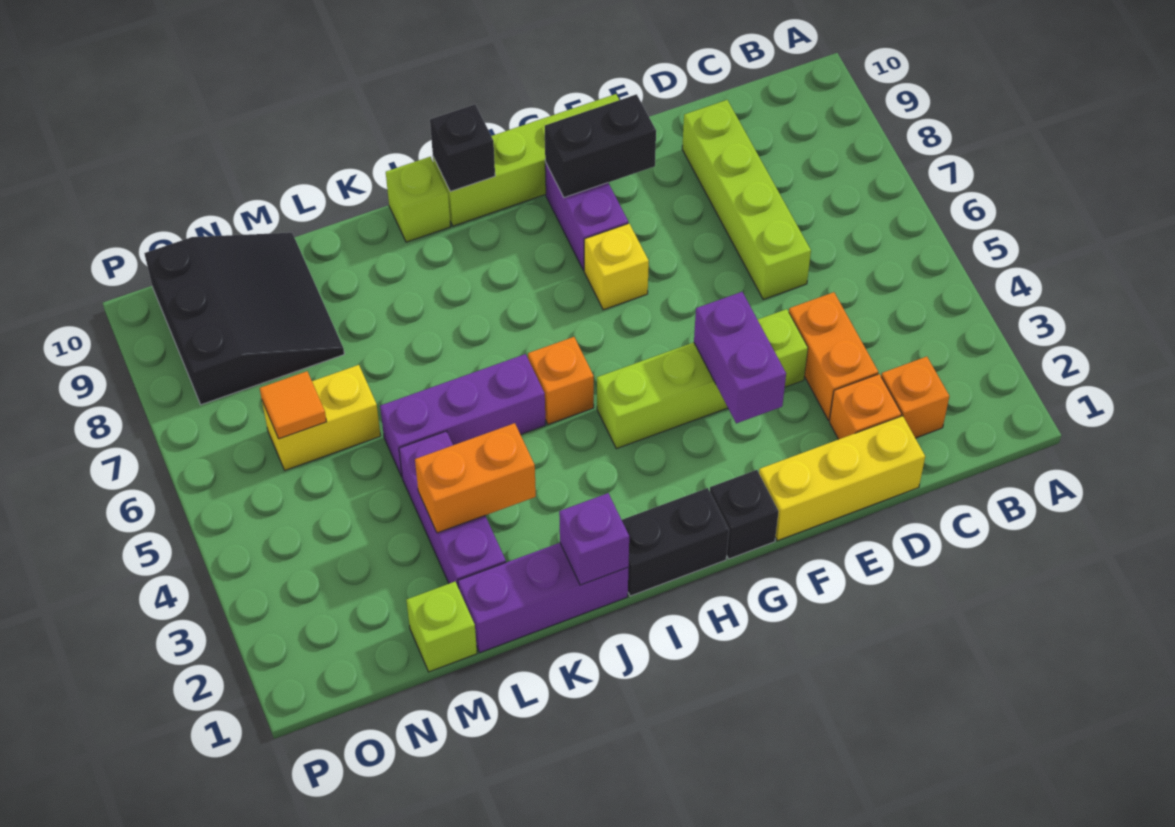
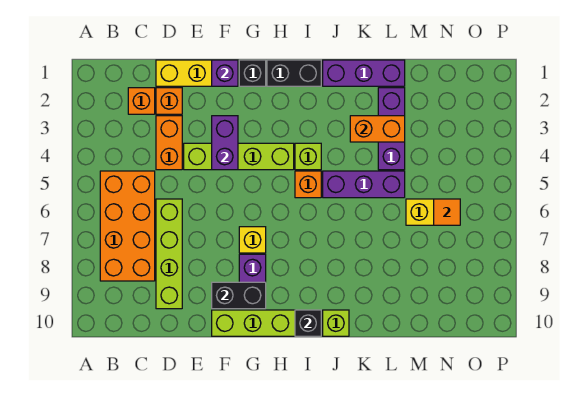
none -> orange brick B5:C8 level 1
purple brick J1 level 2 -> purple brick F1 level 2
lime brick M1 level 1 -> lime brick I4 level 1
black slope M8:O10 level 1 top O -> none

